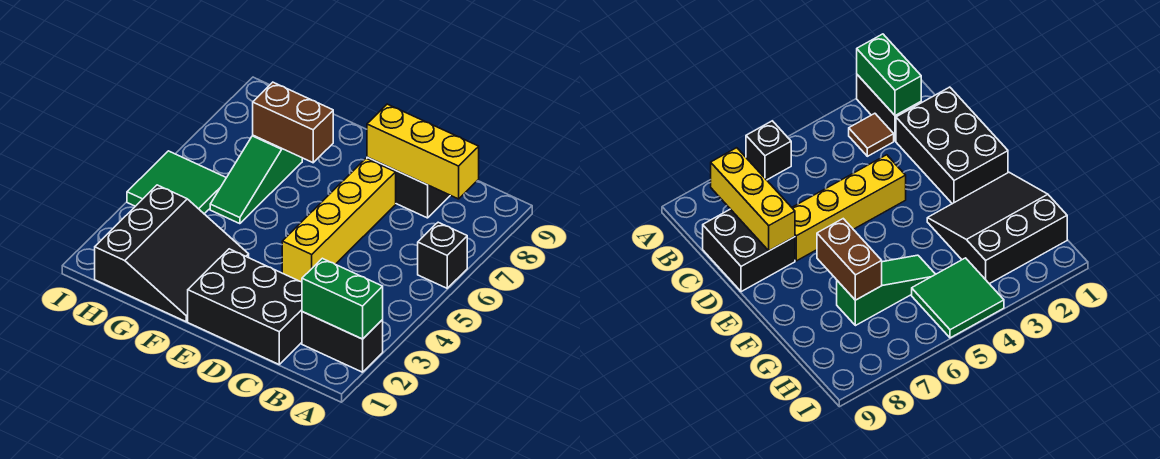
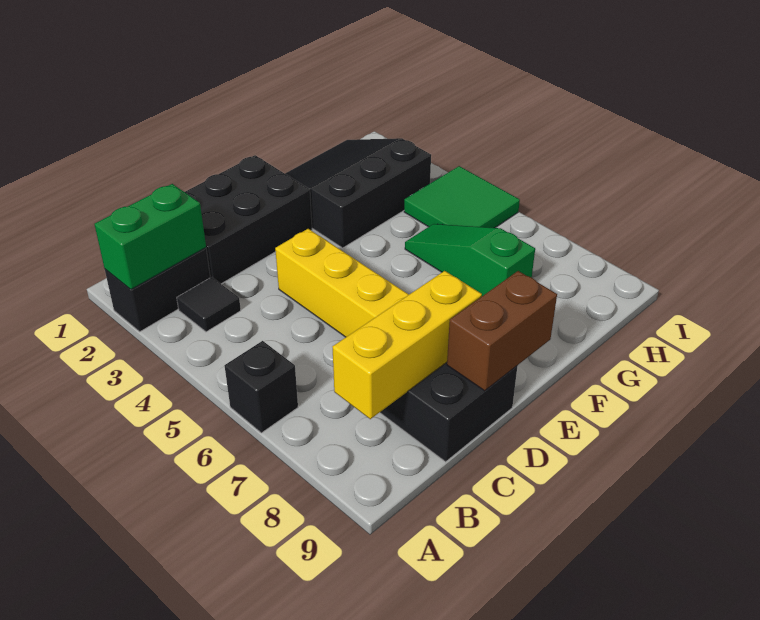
brown tile B3 level 1 -> black tile B3 level 1
black slope F1:H3 level 1 top H -> black slope F1:H3 level 1 top 3
brown brick F7:G7 level 2 -> brown brick D9:E9 level 2

